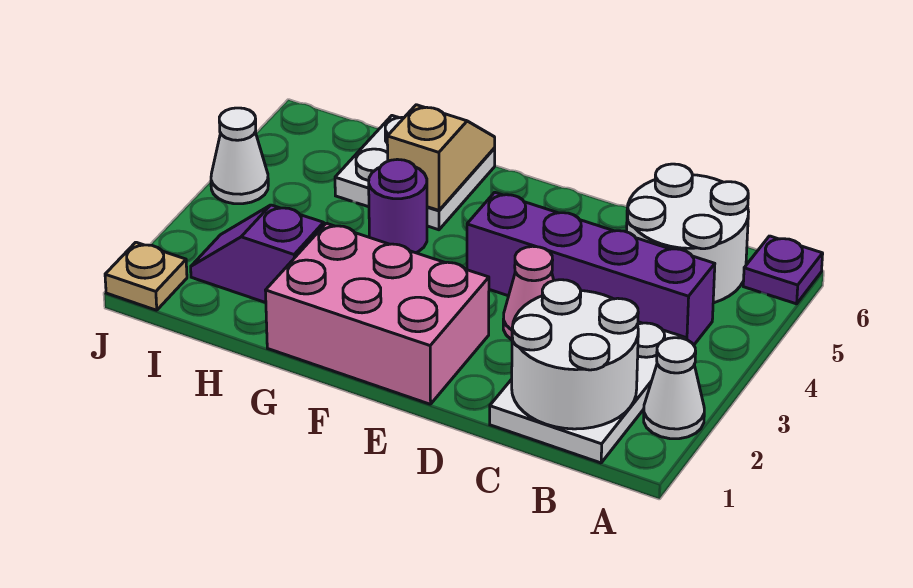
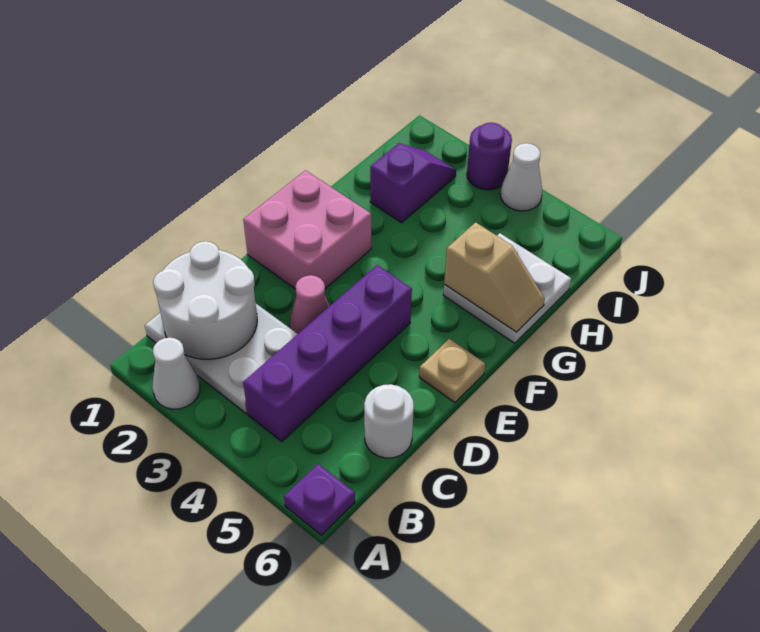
white round brick B5:C6 level 1 -> white round brick C6 level 1
pink brick E1:G2 level 1 -> pink brick E1:F2 level 1
purple round brick G4 level 1 -> purple round brick J3 level 1
tan plate J1 level 1 -> tan plate E6 level 1

